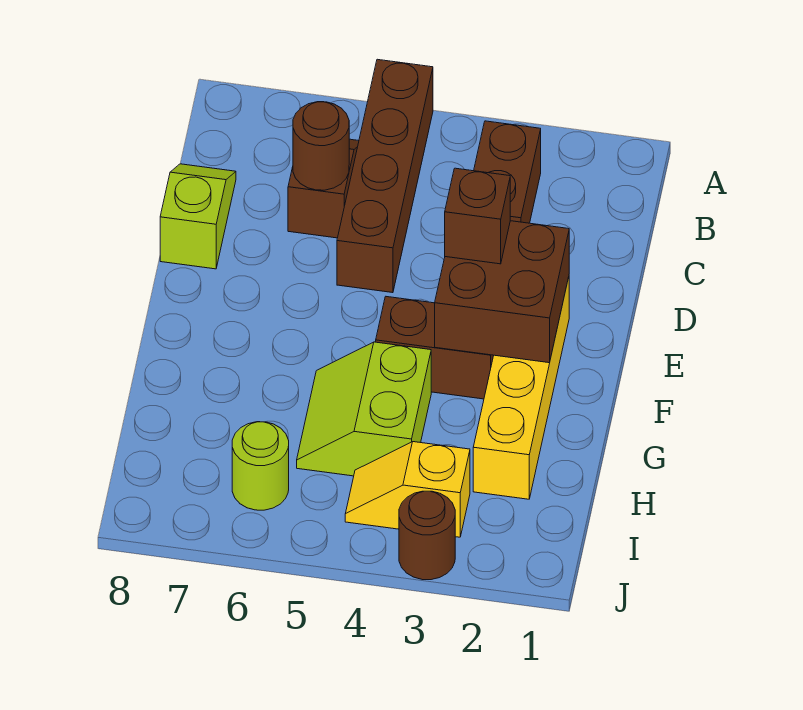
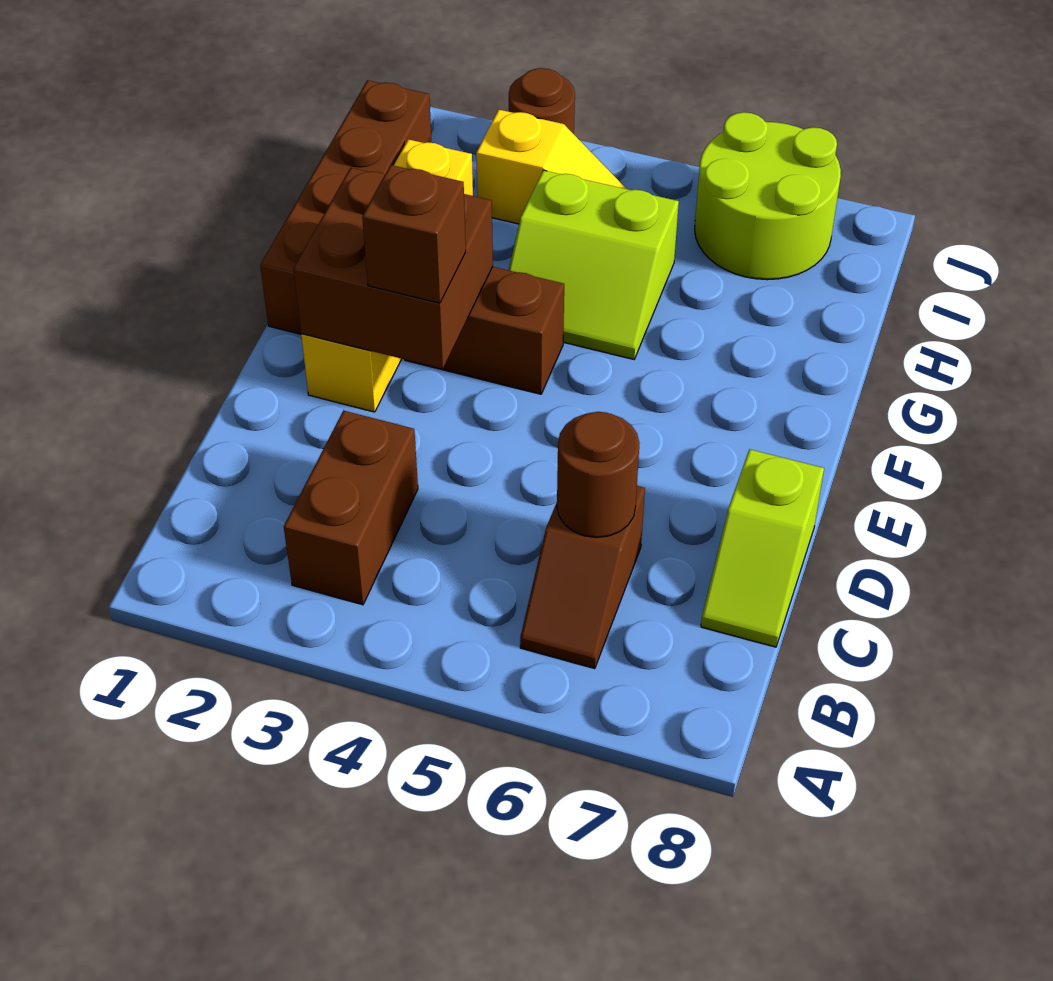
brown brick A5:D5 level 1 -> brown brick F1:I1 level 1
lime slope G4:H5 level 1 top 4 -> lime slope G4:H5 level 1 top H
lime round brick I6 level 1 -> lime round brick I6:J7 level 1

